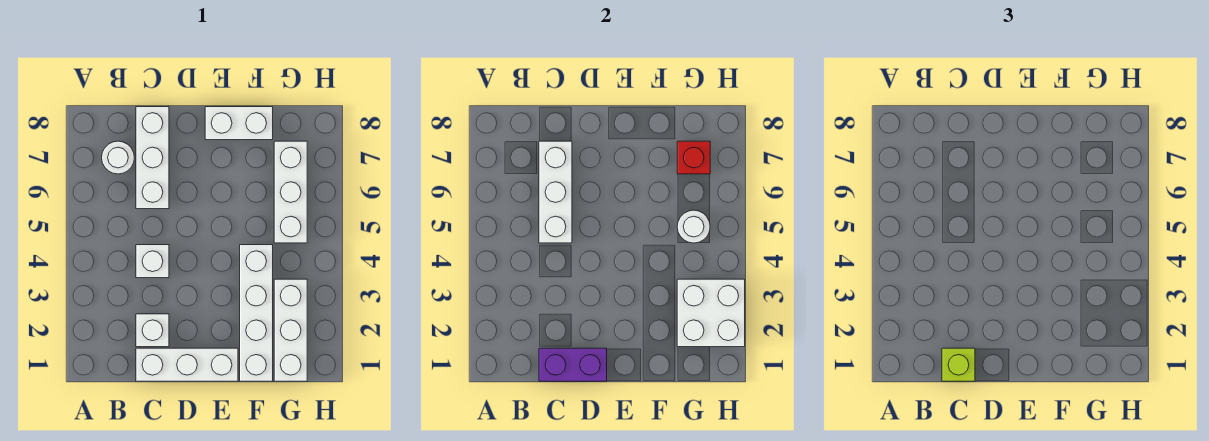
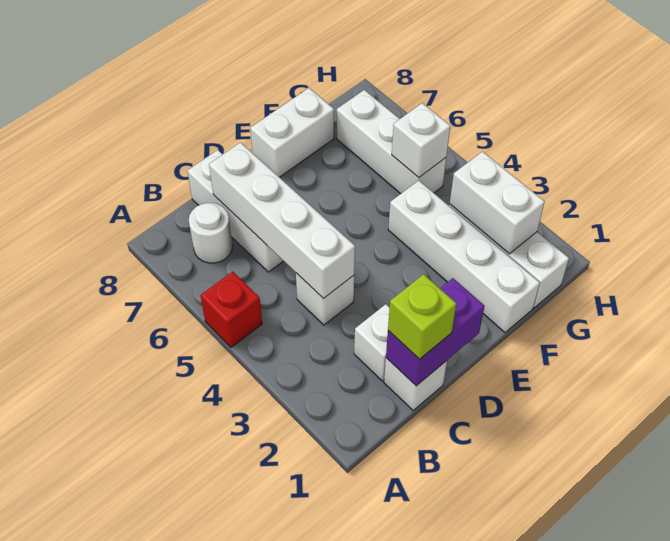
white brick C1:E1 level 1 -> white brick C1 level 1
white brick C5:C7 level 2 -> white brick C4:C7 level 2
white brick G2:H3 level 2 -> white brick G2:G3 level 2
white round brick G5 level 2 -> white brick G5 level 2
red brick G7 level 2 -> red brick A5 level 1

